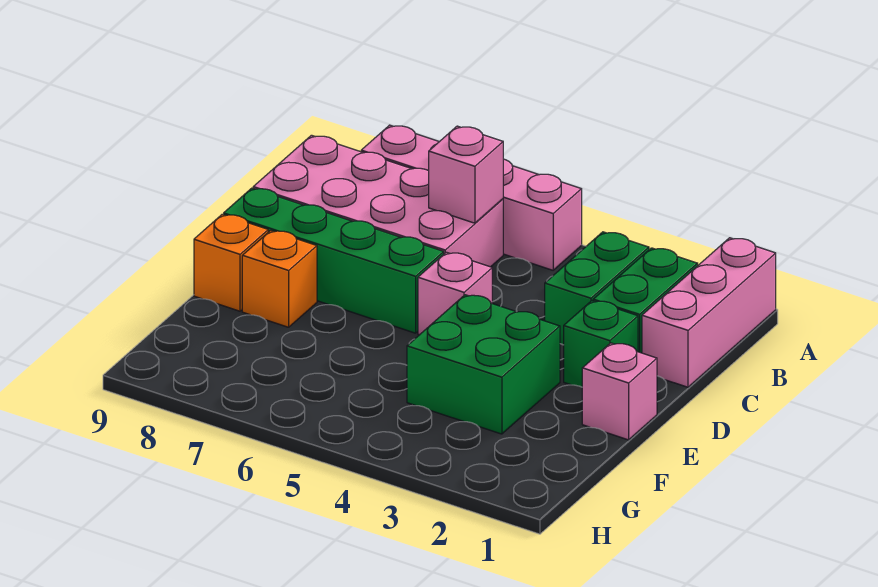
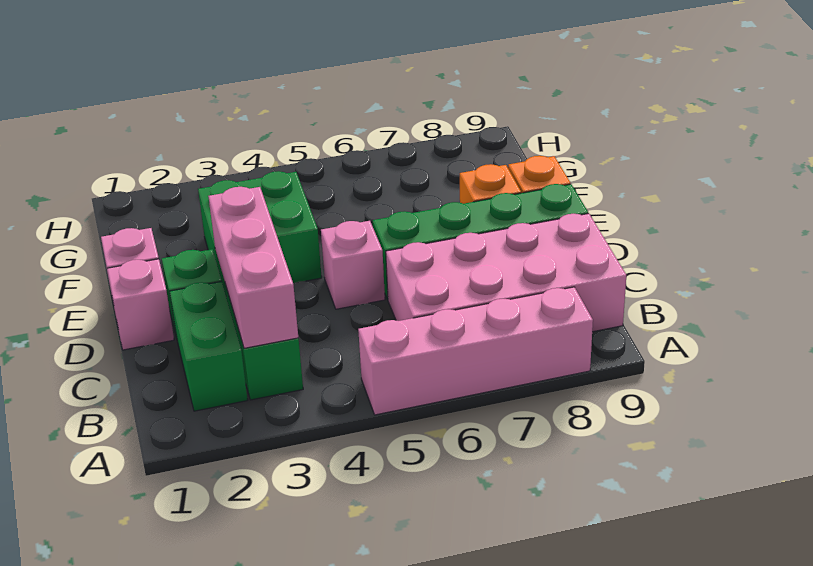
pink brick A1:C1 level 1 -> pink brick B3:D3 level 2
pink brick B6 level 2 -> pink brick D1 level 1

